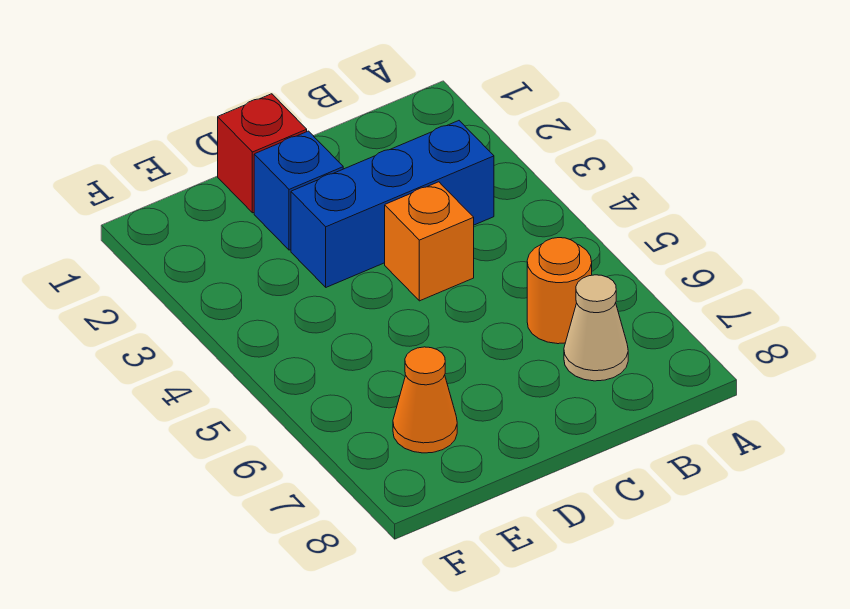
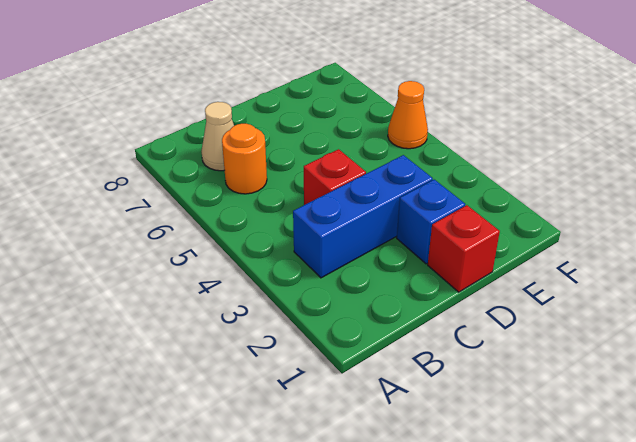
orange brick C4 level 1 -> red brick C4 level 1
orange cone E7 level 1 -> orange cone F5 level 1

